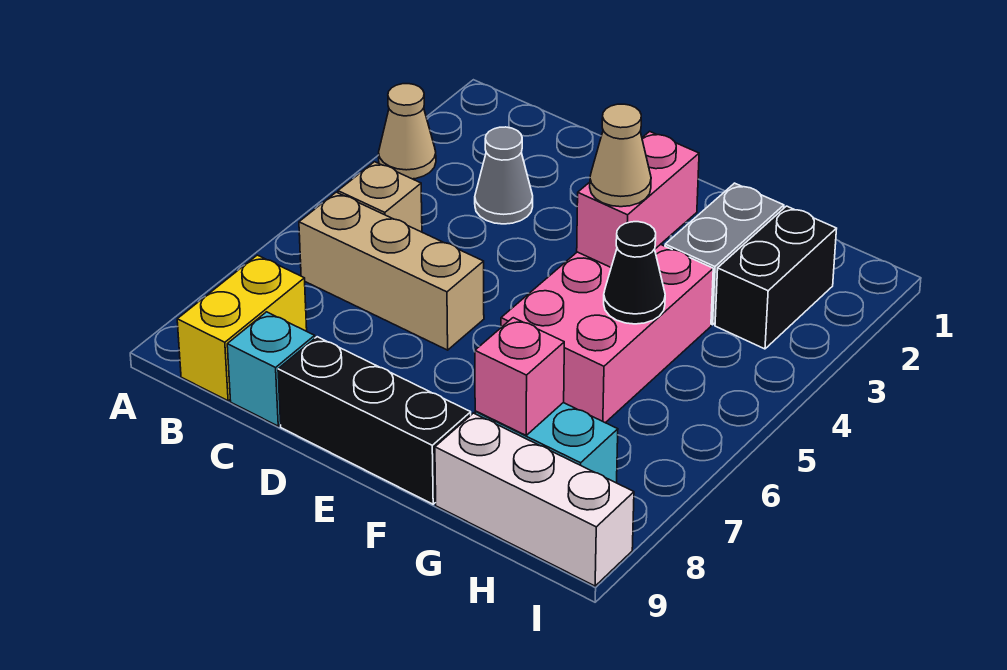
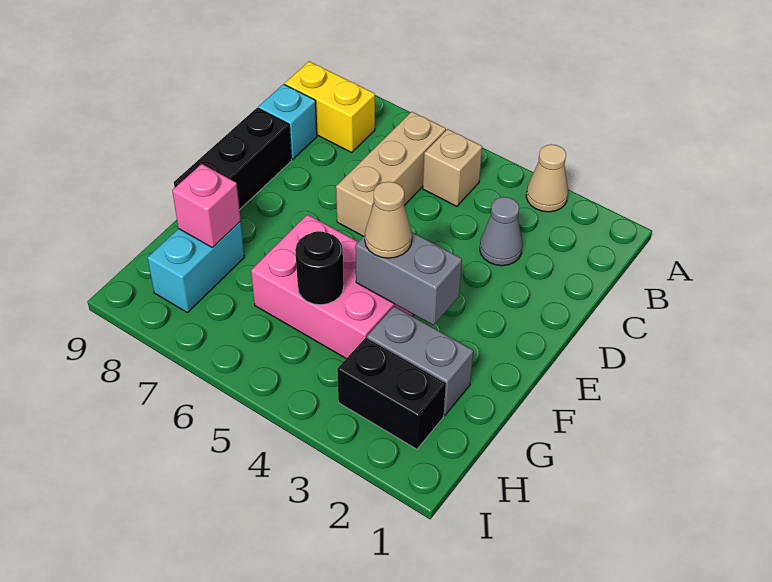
pink brick F3:F4 level 2 -> grey brick F3:F4 level 2
black cone G5 level 2 -> black round brick G5 level 2
white brick G9:I9 level 1 -> none

